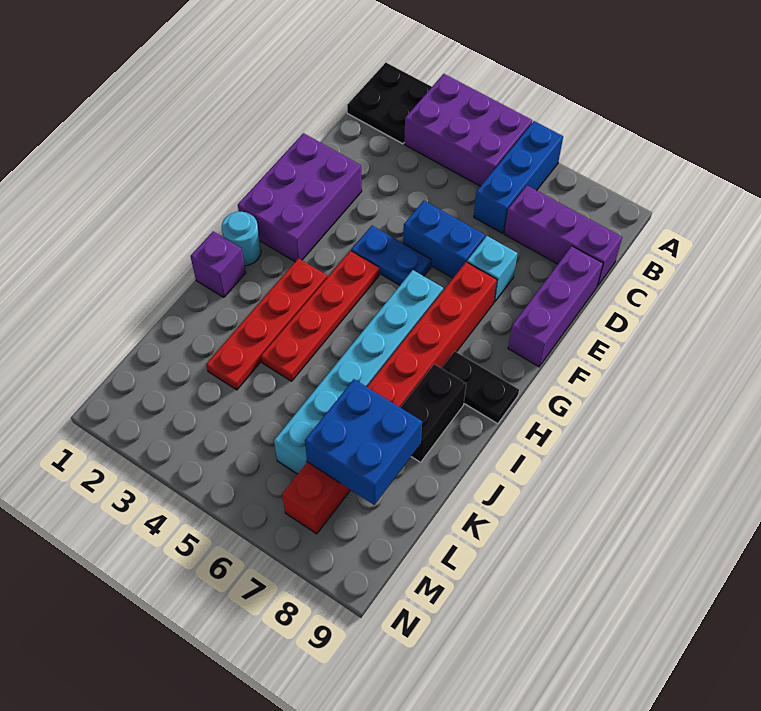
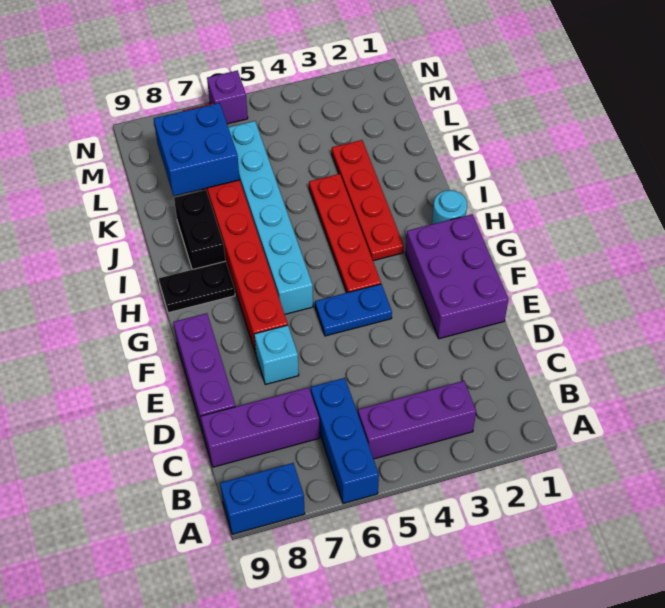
black plate A1:B2 level 1 -> none
purple brick A3:B5 level 1 -> purple brick B3:B5 level 1
blue brick E5:E6 level 1 -> blue brick A8:A9 level 1
purple brick I1 level 1 -> purple brick N6 level 1

